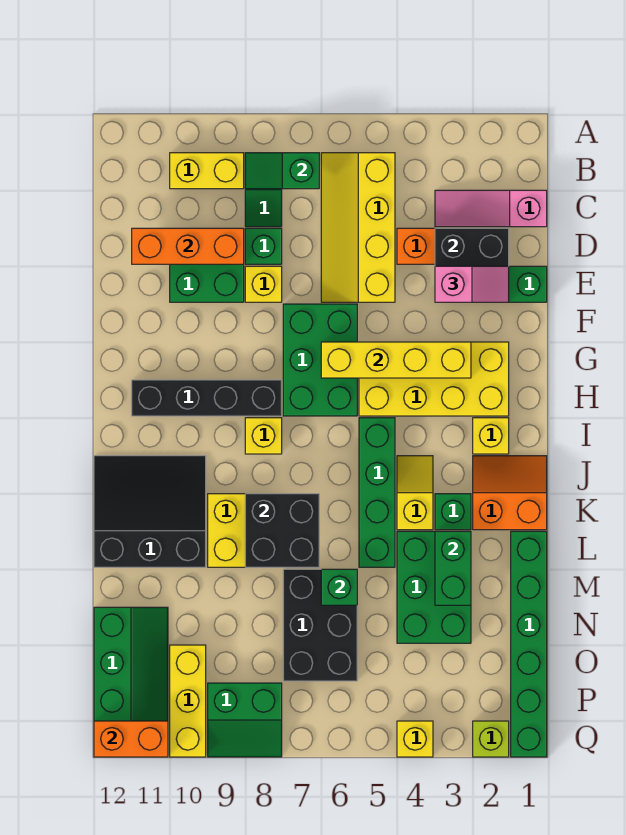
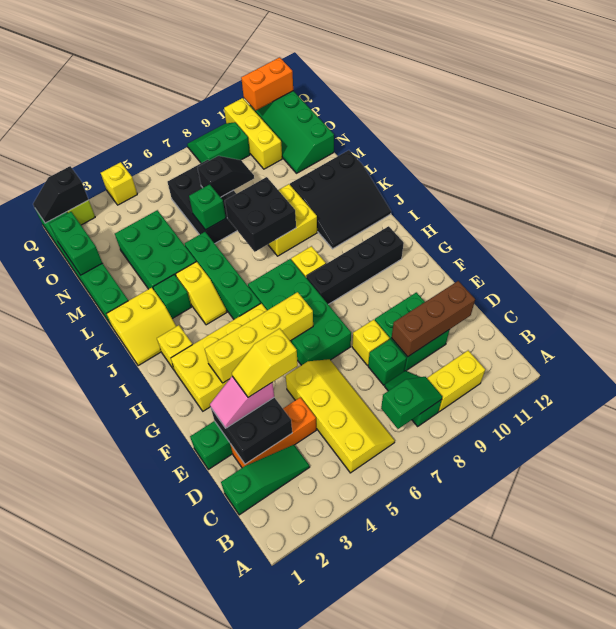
pink slope C1:C3 level 1 top 1 -> green slope C1:C3 level 1 top 1
orange brick D9:D11 level 2 -> brown brick D9:D11 level 2
none -> yellow slope E3:E4 level 4 top 4
green brick F6:H7 level 1 -> green brick F6:I7 level 1
orange slope J1:K2 level 1 top K -> yellow slope J1:K2 level 1 top K
green brick L3:M3 level 2 -> green brick N1:O1 level 2
none -> black slope N7:N8 level 2 top 7
none -> black slope Q1:Q2 level 2 top 2

